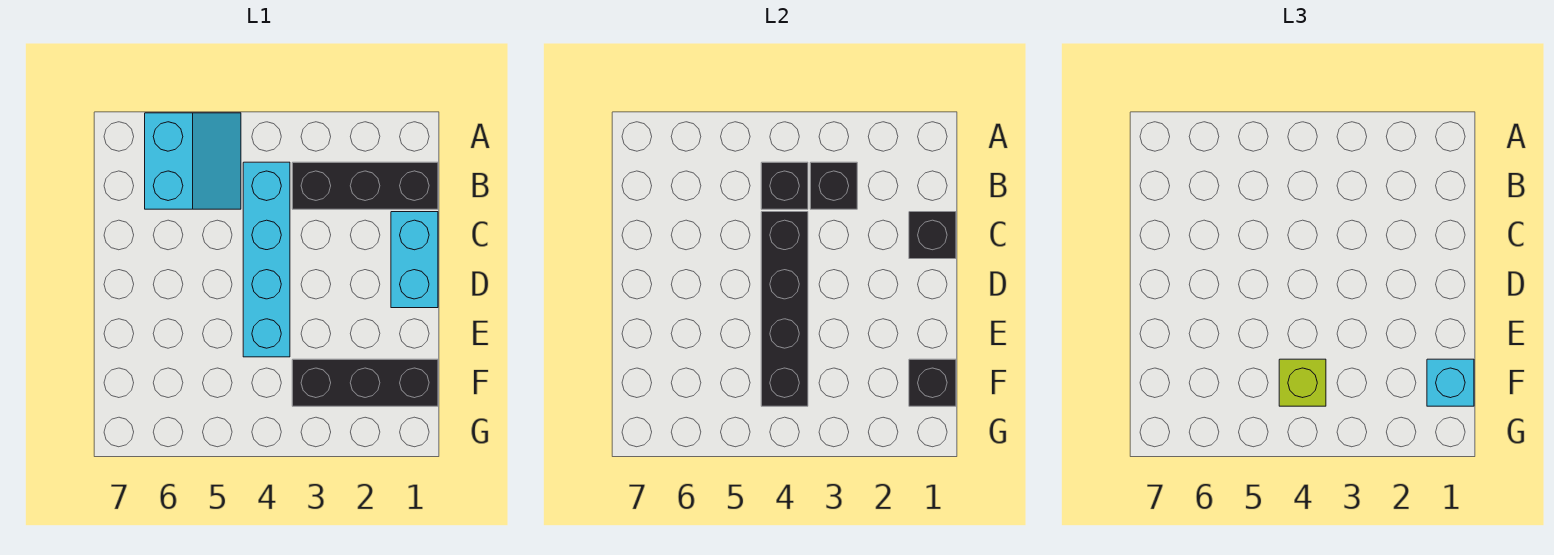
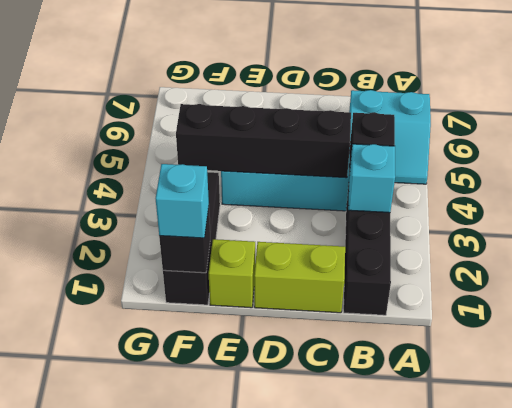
black brick B3 level 2 -> cyan brick B3 level 2
cyan brick C1:D1 level 1 -> lime brick C1:D1 level 1
black brick C1 level 2 -> none
lime brick F4 level 3 -> lime brick E1 level 1

